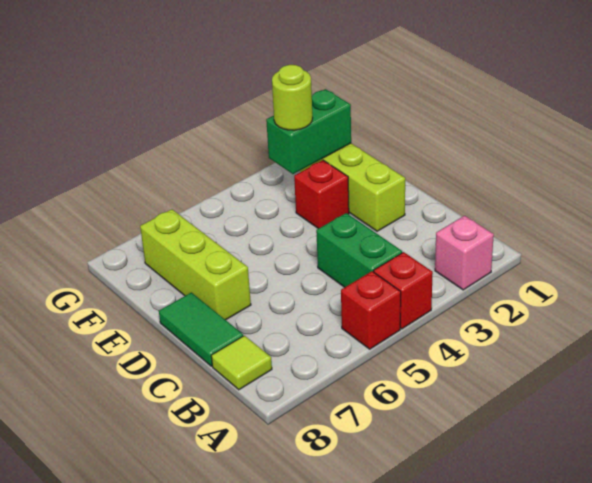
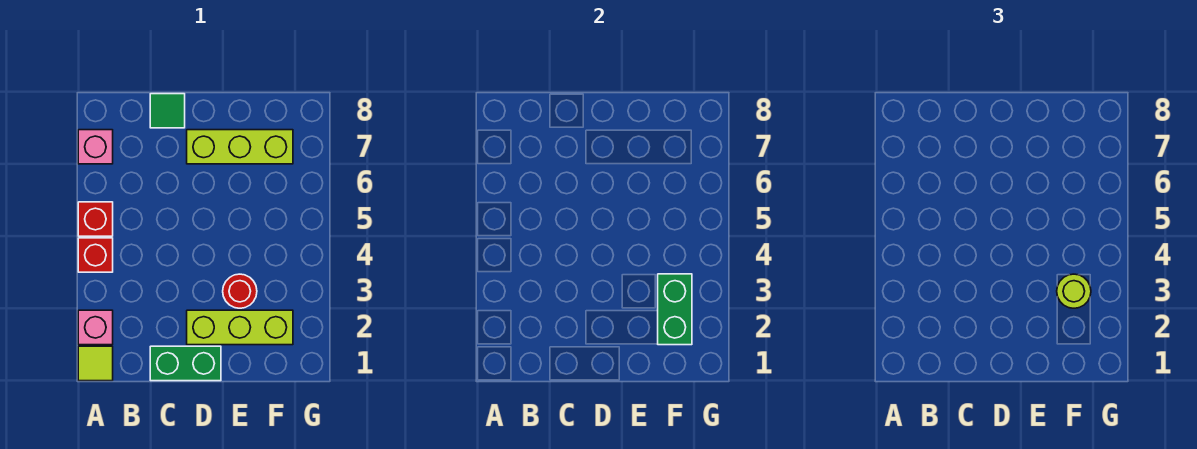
none -> pink brick A7 level 1
green brick B4:C4 level 1 -> green brick C1:D1 level 1
lime tile B8 level 1 -> lime tile A1 level 1
green tile C8:D8 level 1 -> green tile C8 level 1
red brick E3 level 1 -> red round brick E3 level 1

